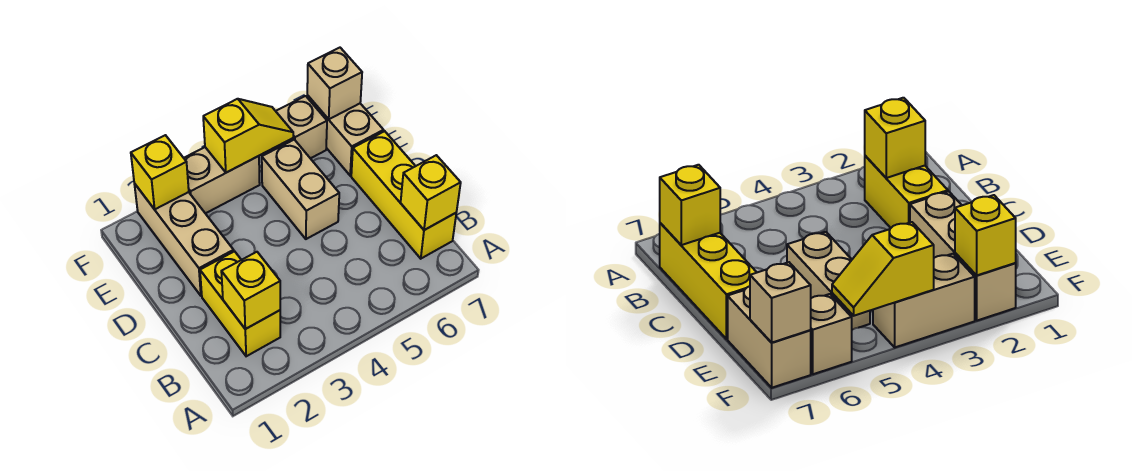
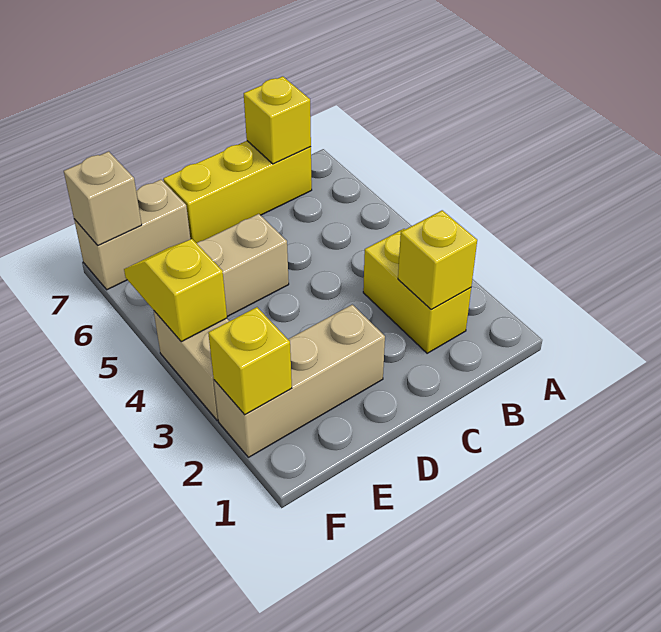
yellow brick B2:C2 level 1 -> yellow brick B2:B3 level 1
tan brick F6 level 1 -> none

